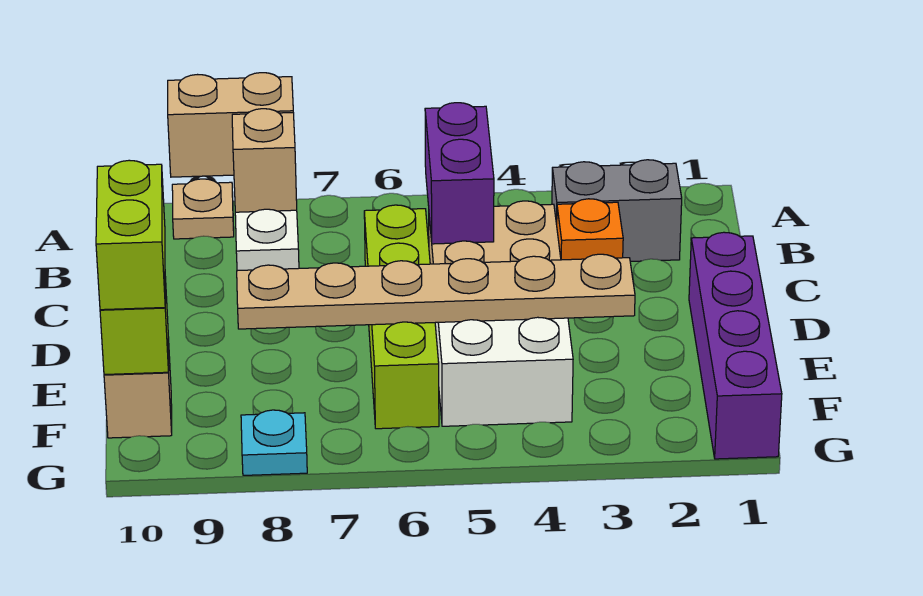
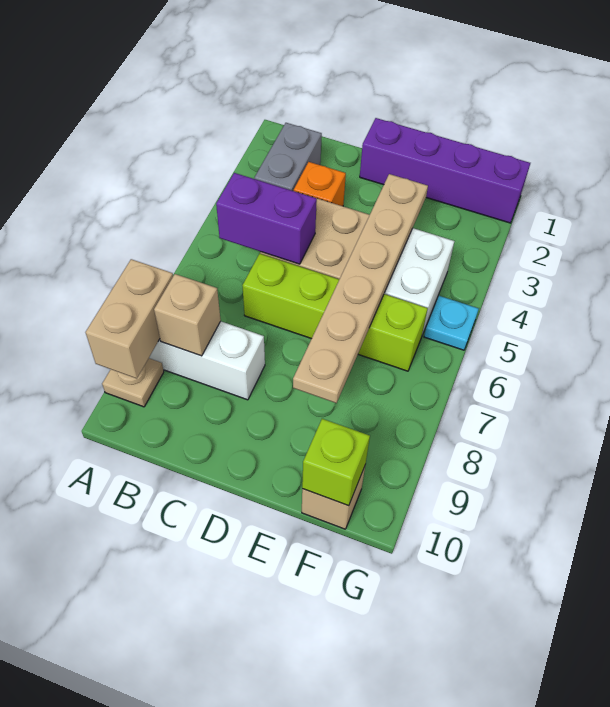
lime brick E10:F10 level 3 -> none
cyan plate G8 level 1 -> cyan plate G5 level 1

